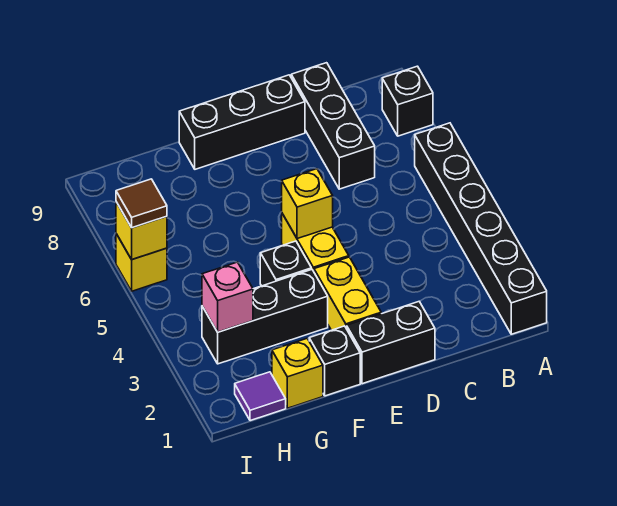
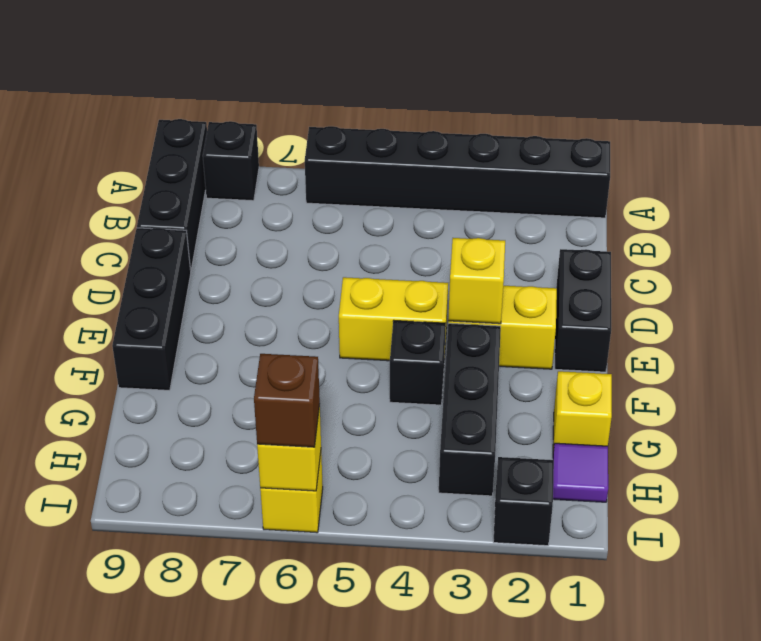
black brick C7:C9 level 1 -> black brick A9:C9 level 1
yellow brick E5 level 2 -> yellow brick E3 level 2
black brick F1 level 1 -> black brick I2 level 1
pink brick H3 level 2 -> none
brown tile I6 level 3 -> brown brick I6 level 3

